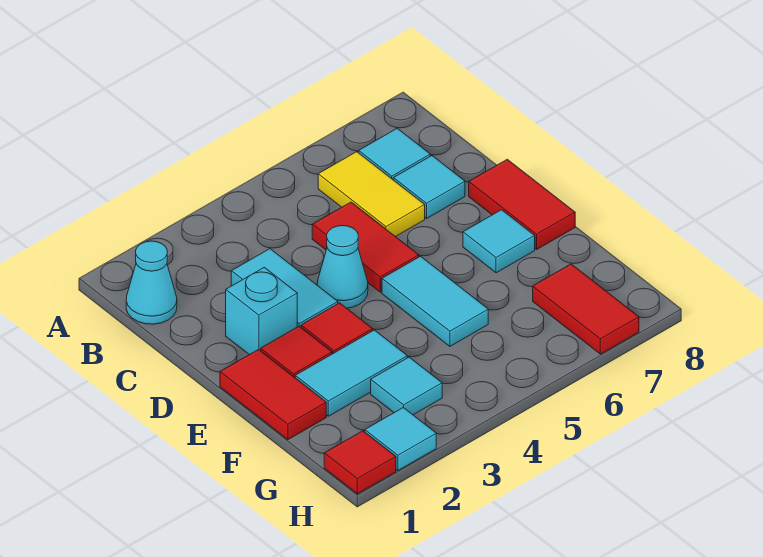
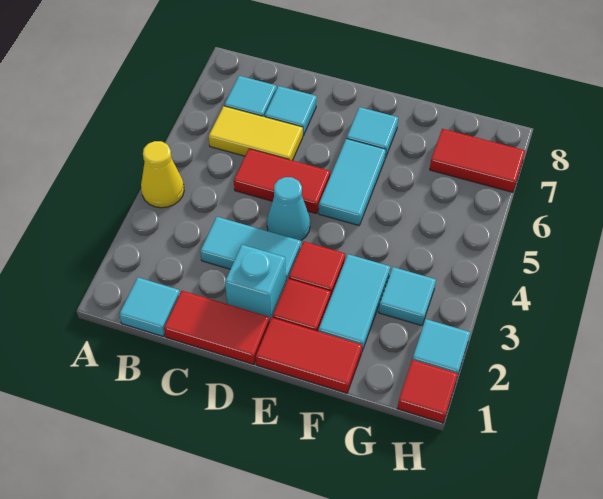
none -> yellow cone A4 level 1
cyan cone B1 level 1 -> cyan tile B1 level 1
red tile D8:E8 level 1 -> red tile C1:D1 level 1
cyan tile E5:F5 level 1 -> cyan tile E5:E6 level 1

